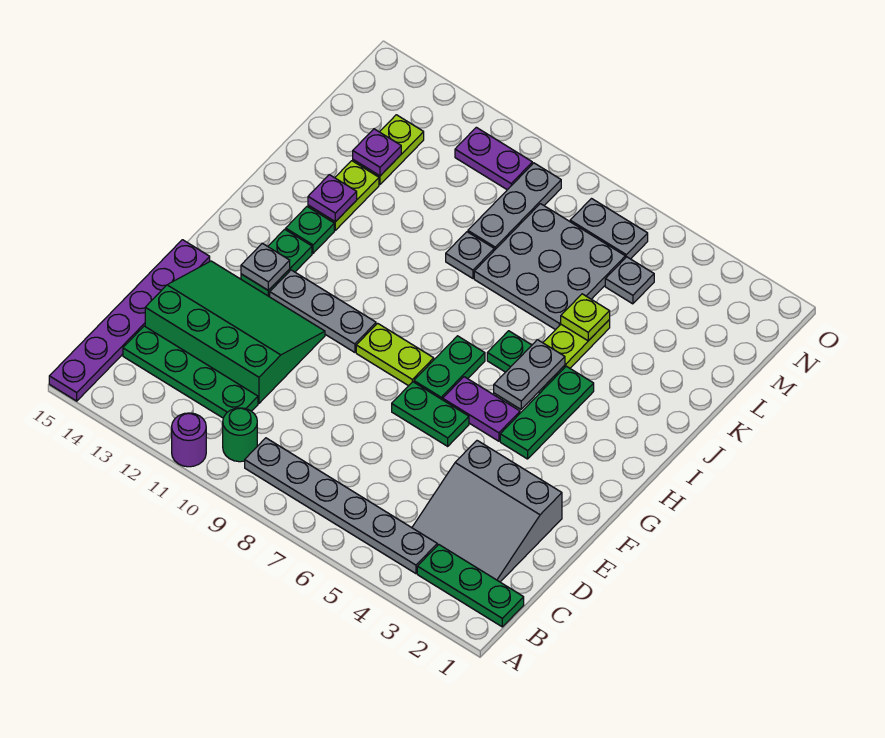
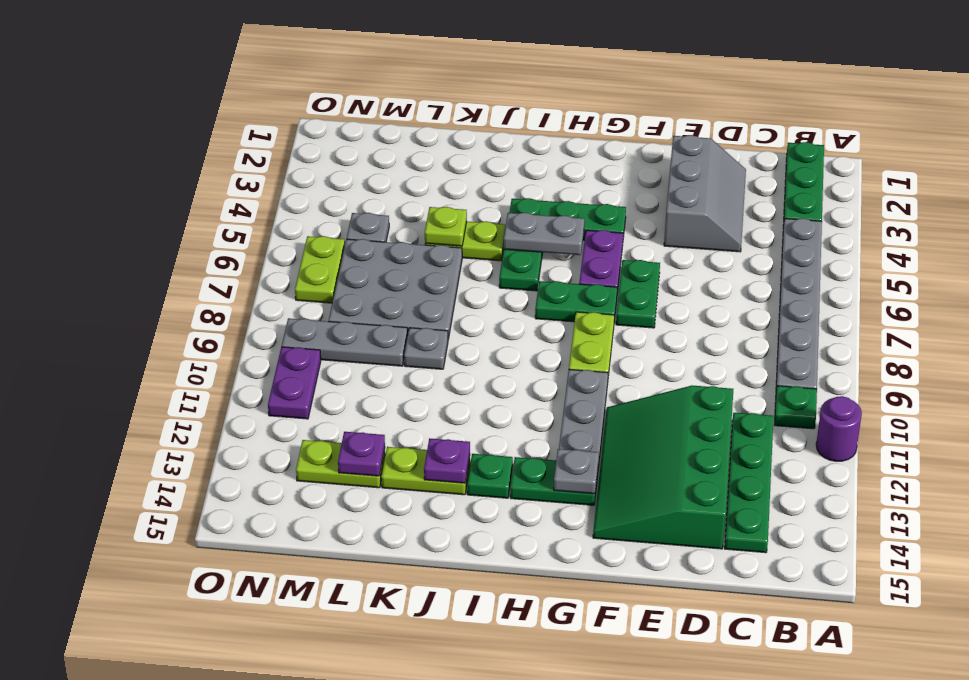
purple plate A15:F15 level 1 -> none
green round brick B10 level 1 -> green plate B10 level 1
grey slope C2:E4 level 1 top E -> grey slope D2:E4 level 1 top E
grey plate N6:N7 level 1 -> lime plate N6:N7 level 1

